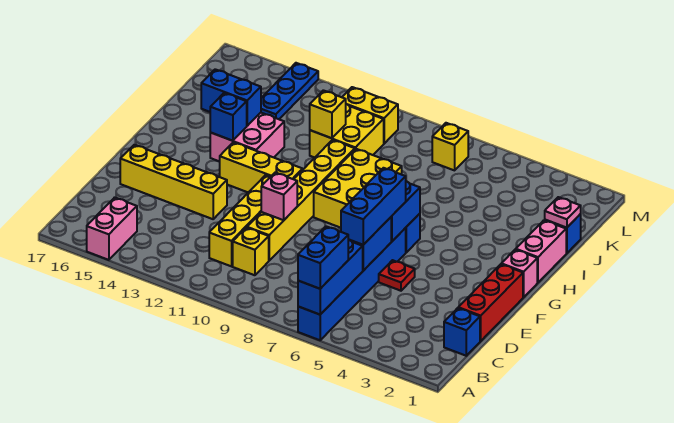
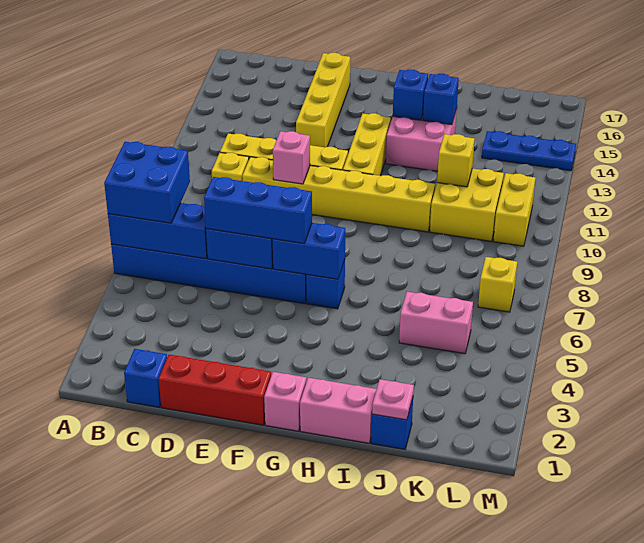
blue brick A6:B6 level 3 -> blue brick A6:B7 level 3
pink brick A15:B15 level 1 -> pink brick J5:K5 level 1
red plate E5 level 1 -> none
yellow brick G8:I9 level 1 -> none
blue brick I14:I15 level 2 -> blue brick I14 level 2

